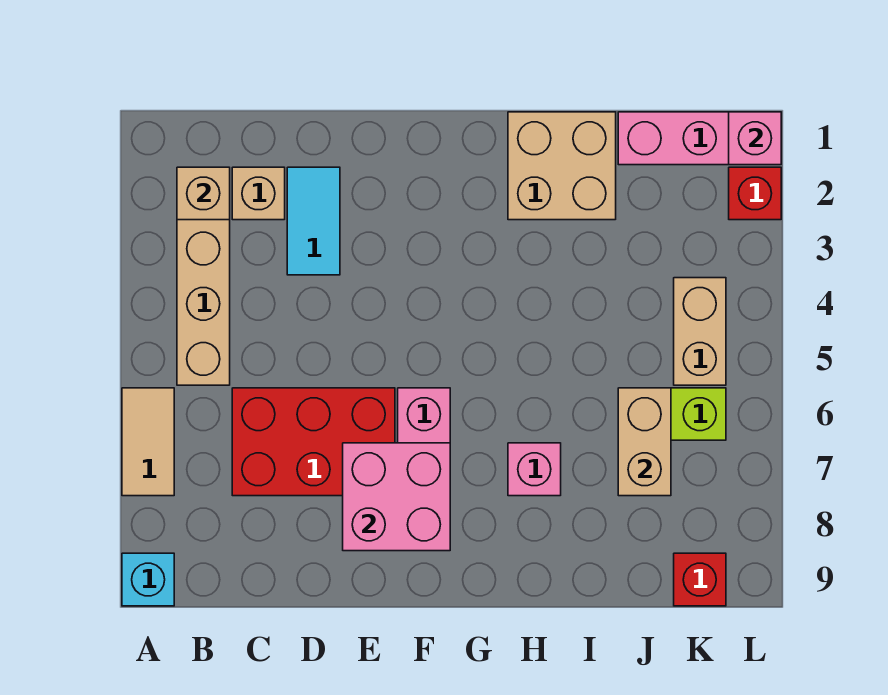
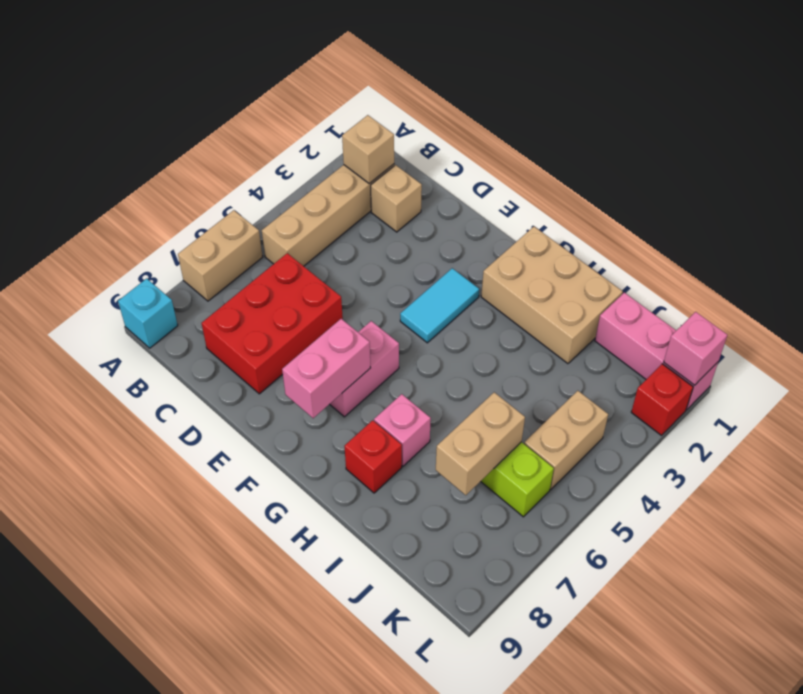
tan tile A6:A7 level 1 -> tan brick A6:A7 level 1
red brick C6:E7 level 1 -> red brick C6:D8 level 1
cyan tile D2:D3 level 1 -> cyan tile F3:F4 level 1
pink brick E7:F8 level 2 -> pink brick F7:F8 level 2
tan brick H1:I2 level 1 -> tan brick G1:I2 level 1
red brick K9 level 1 -> red brick H8 level 1

